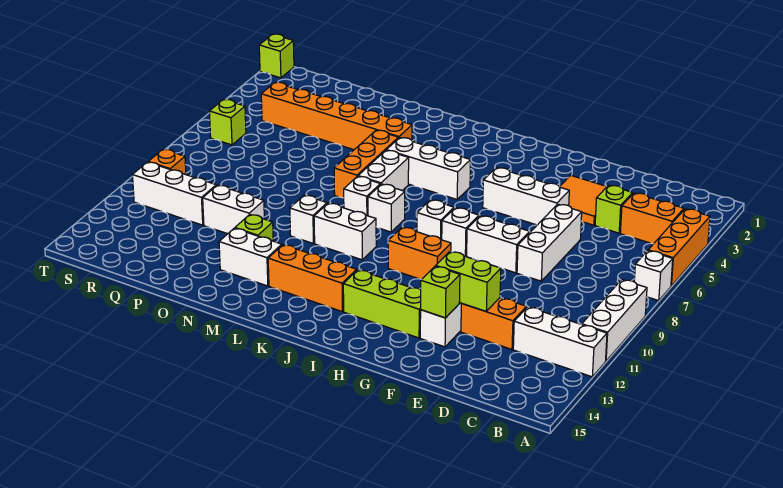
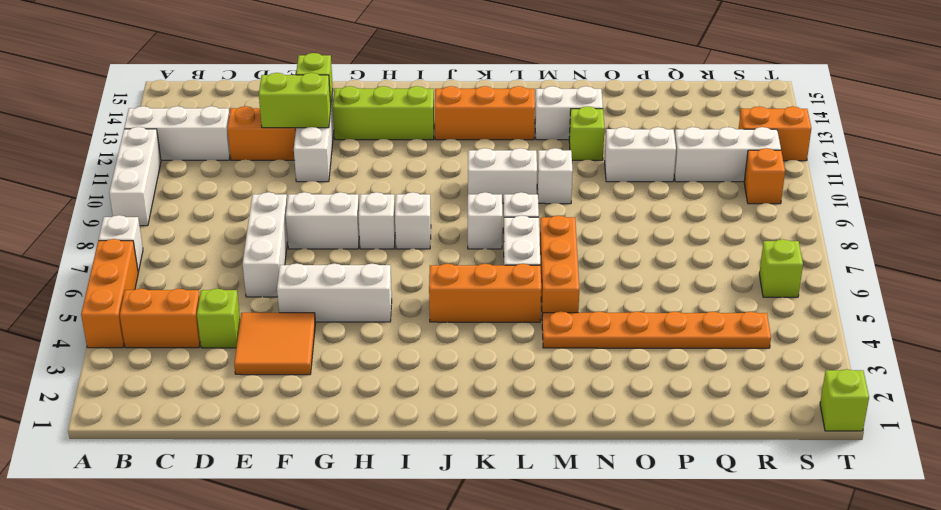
orange brick H10:I10 level 1 -> orange brick S12:T12 level 1
white brick J5:L5 level 1 -> orange brick J5:L5 level 1
orange brick M4:R4 level 1 -> orange plate M4:R4 level 1

